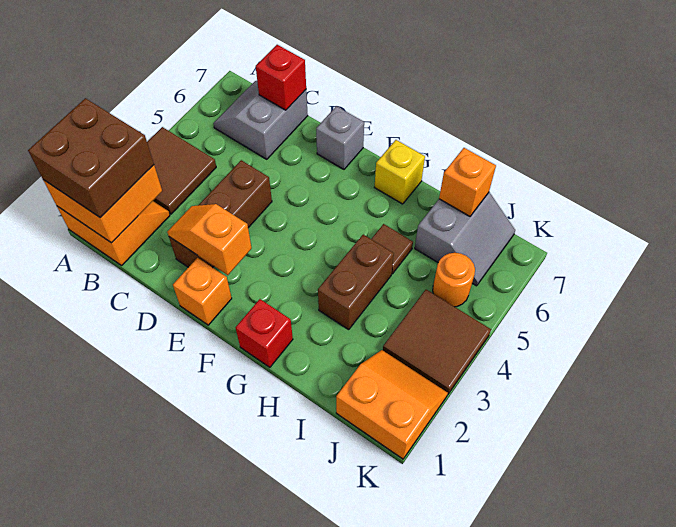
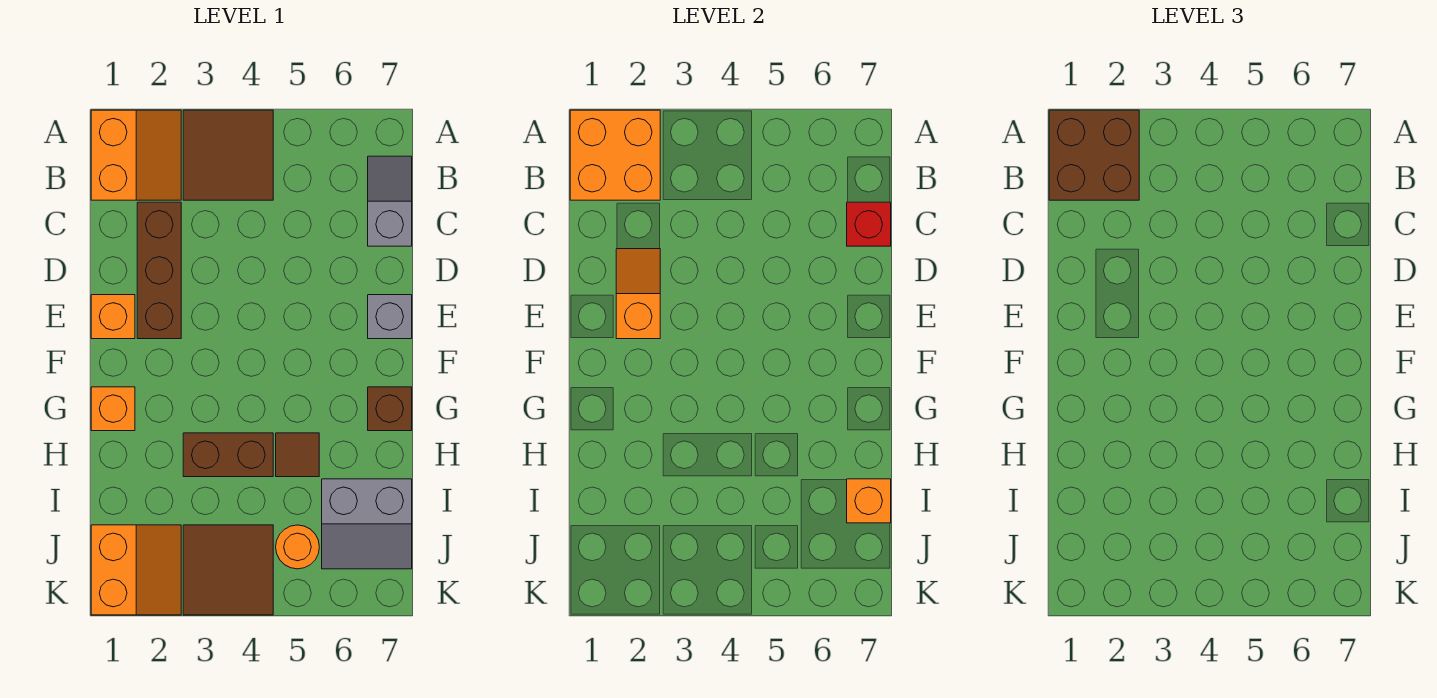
grey slope B6:C7 level 1 top C -> grey slope B7:C7 level 1 top C
brown brick D2:D4 level 1 -> brown brick C2:E2 level 1
red brick G1 level 1 -> orange brick G1 level 1
yellow brick G7 level 1 -> brown brick G7 level 1

